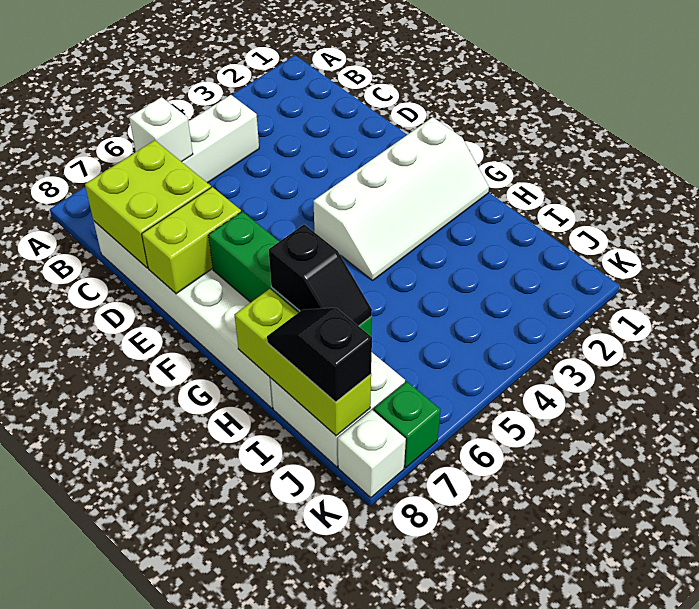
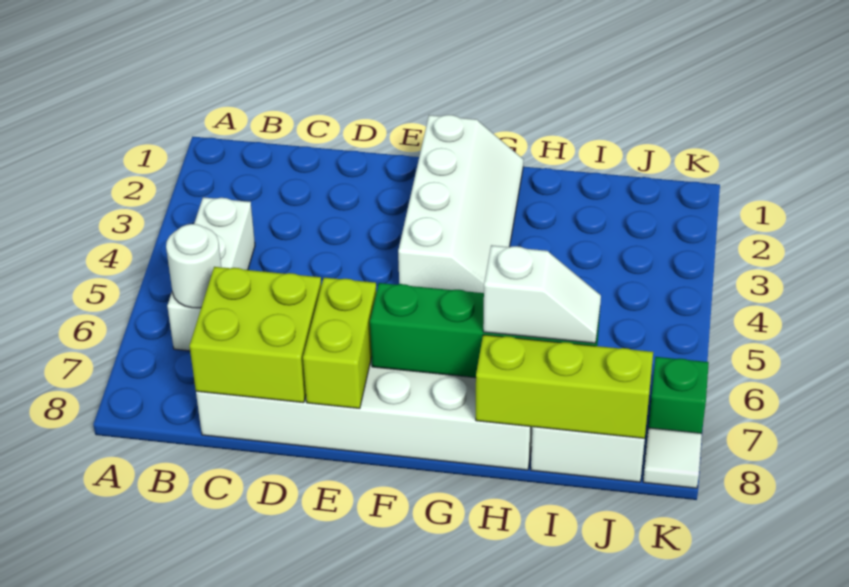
white brick B6 level 2 -> white round brick B6 level 2
black slope H7:I7 level 3 top H -> white slope H7:I7 level 3 top H
black slope I8:J8 level 3 top J -> none
white brick K8 level 1 -> white tile K8 level 1

